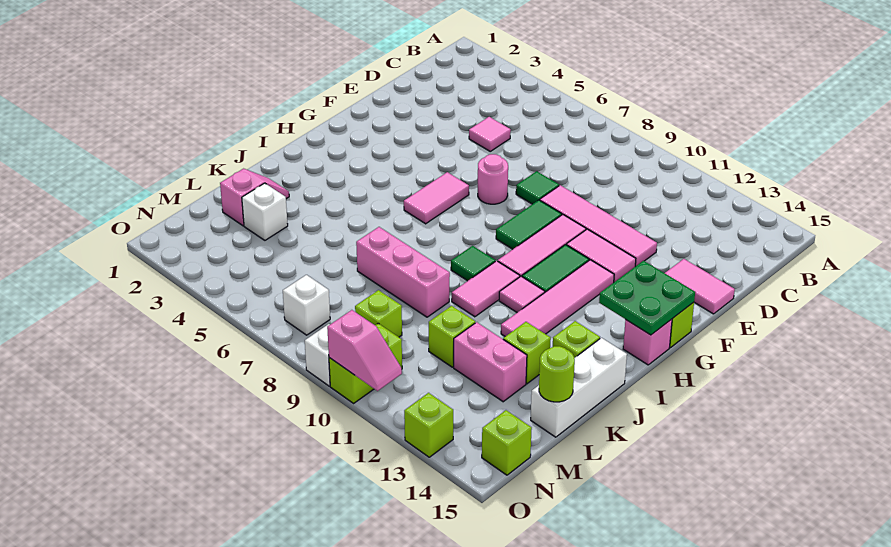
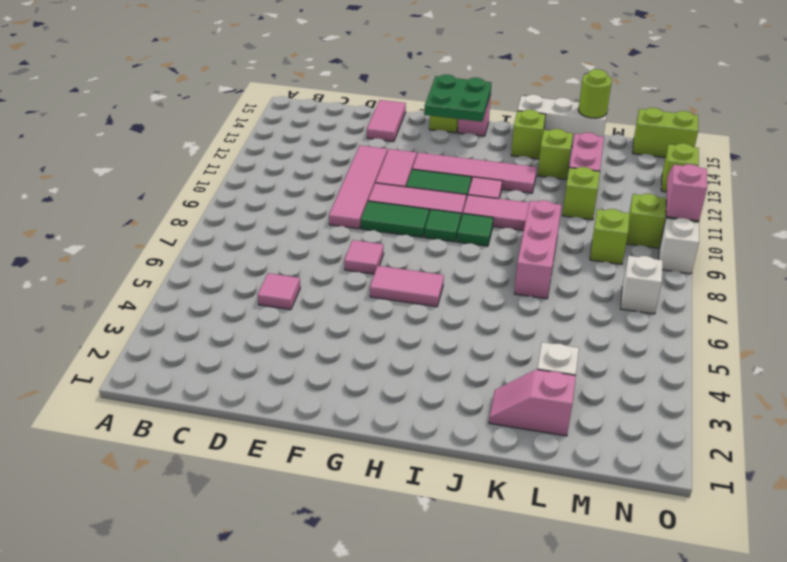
green tile E8 level 1 -> green tile H9 level 1
pink round brick F7 level 1 -> pink tile F7 level 1
lime brick N15 level 1 -> lime brick N15:O15 level 1

